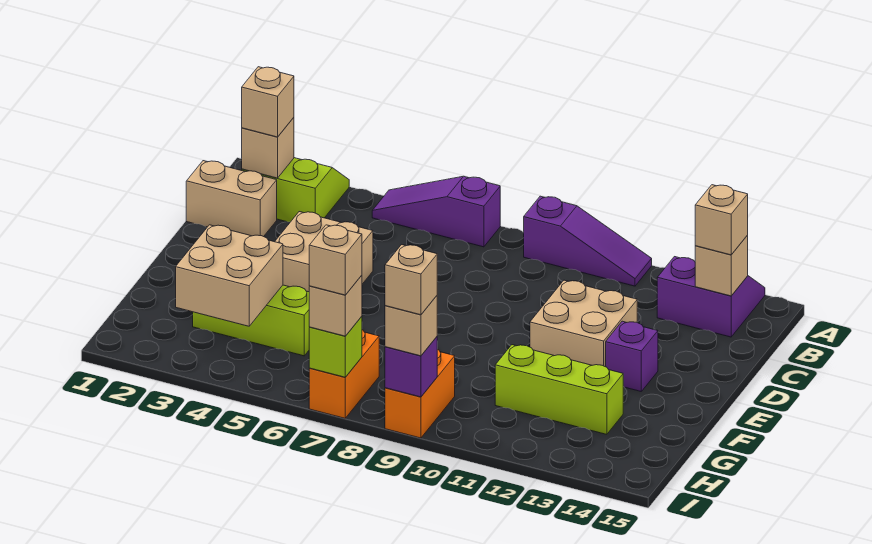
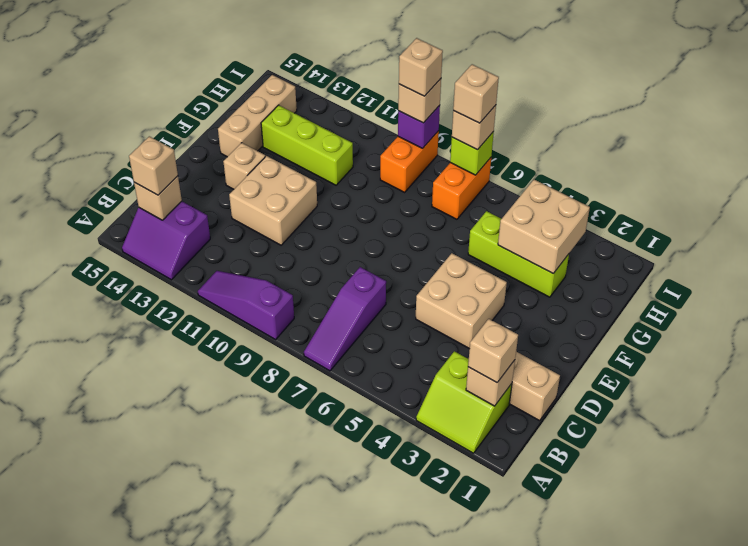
purple slope A5:A7 level 1 top 7 -> purple slope A7:C7 level 1 top C
purple brick E13 level 1 -> tan brick E13 level 1
none -> tan brick F14:H14 level 1

